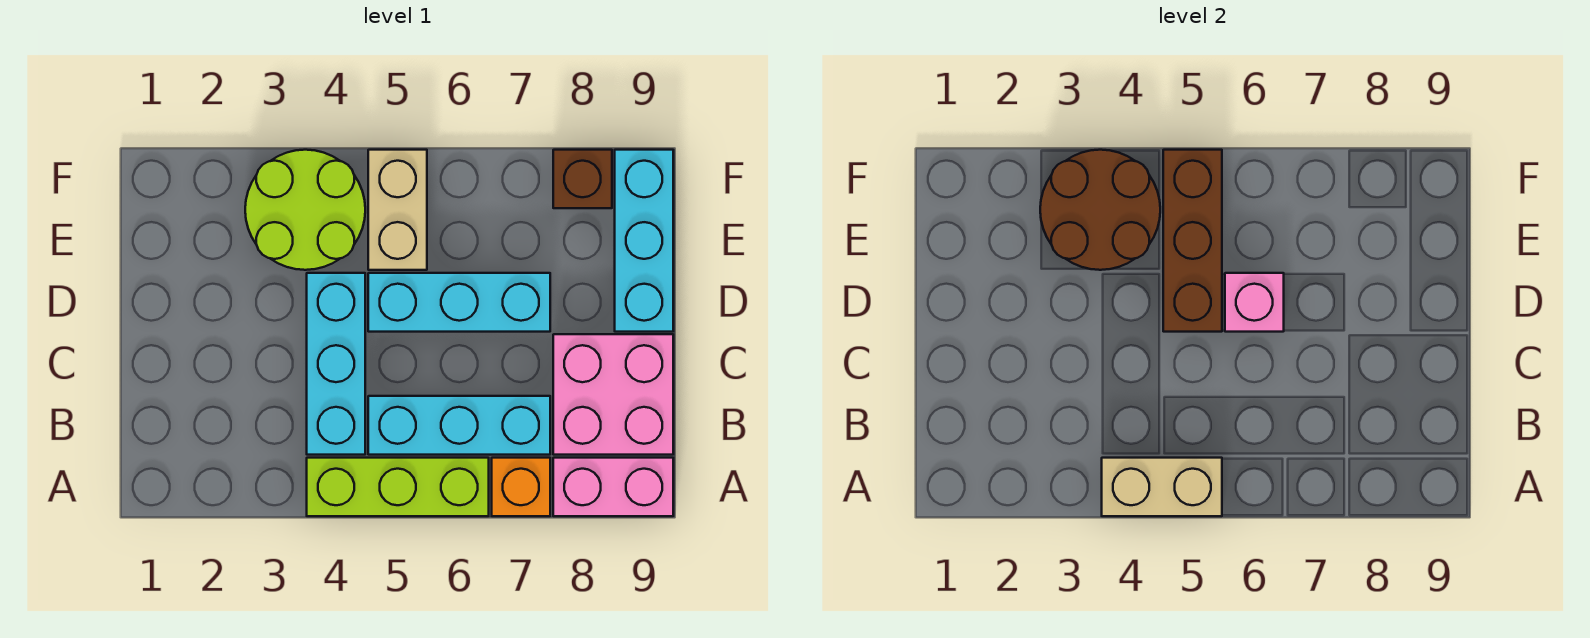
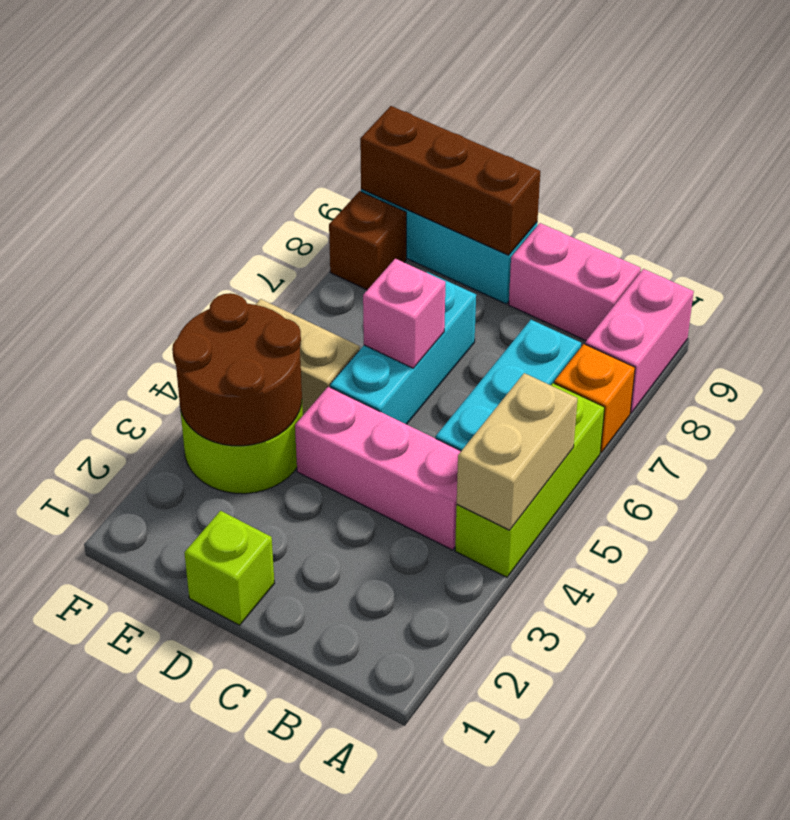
cyan brick B4:D4 level 1 -> pink brick B4:D4 level 1
pink brick B8:C9 level 1 -> pink brick B9:C9 level 1
none -> lime brick D1 level 1
brown brick D5:F5 level 2 -> brown brick D9:F9 level 2

